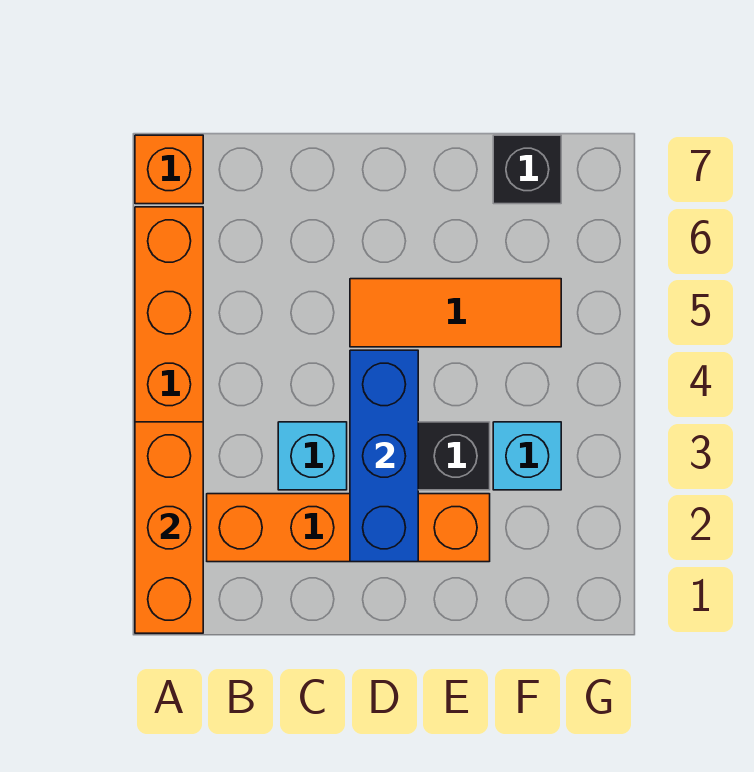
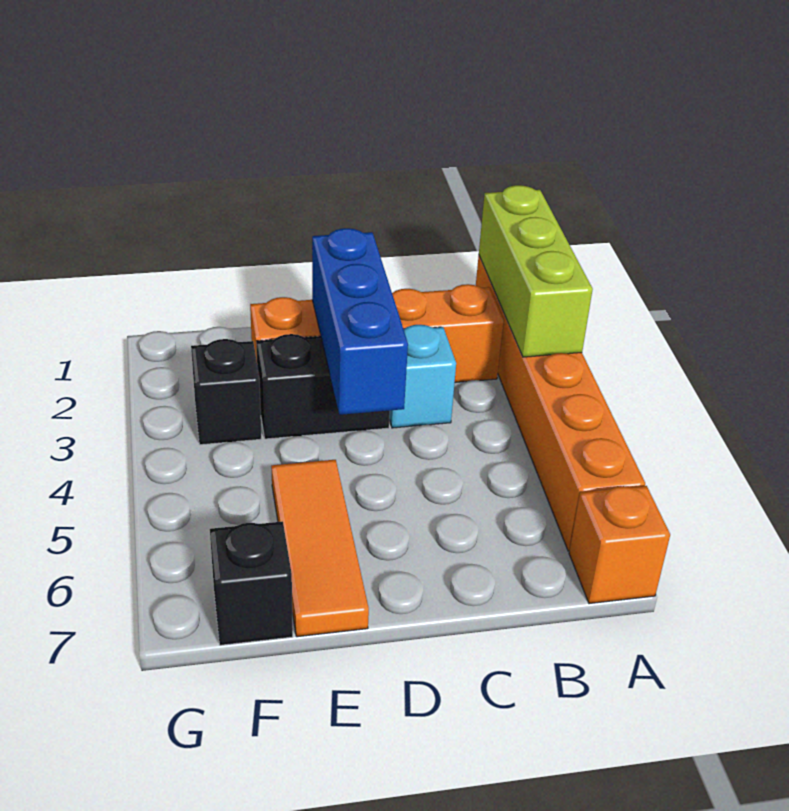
orange brick A1:A3 level 2 -> lime brick A1:A3 level 2
orange tile D5:F5 level 1 -> orange tile E5:E7 level 1
cyan brick F3 level 1 -> black brick F3 level 1

